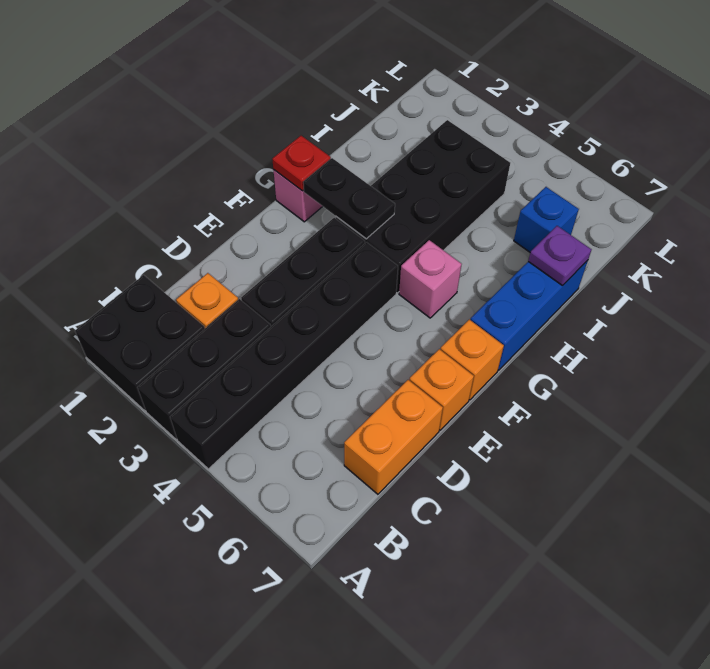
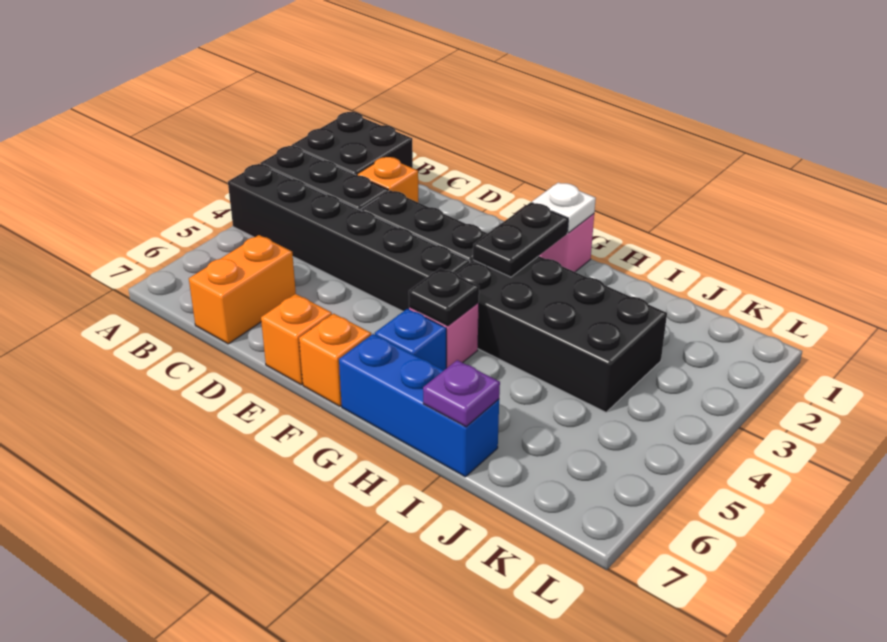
orange brick C7:D7 level 1 -> orange brick C6:C7 level 1
red plate G1 level 2 -> white plate G1 level 2
none -> black plate G5 level 2
blue brick J6 level 1 -> blue brick G6 level 1

